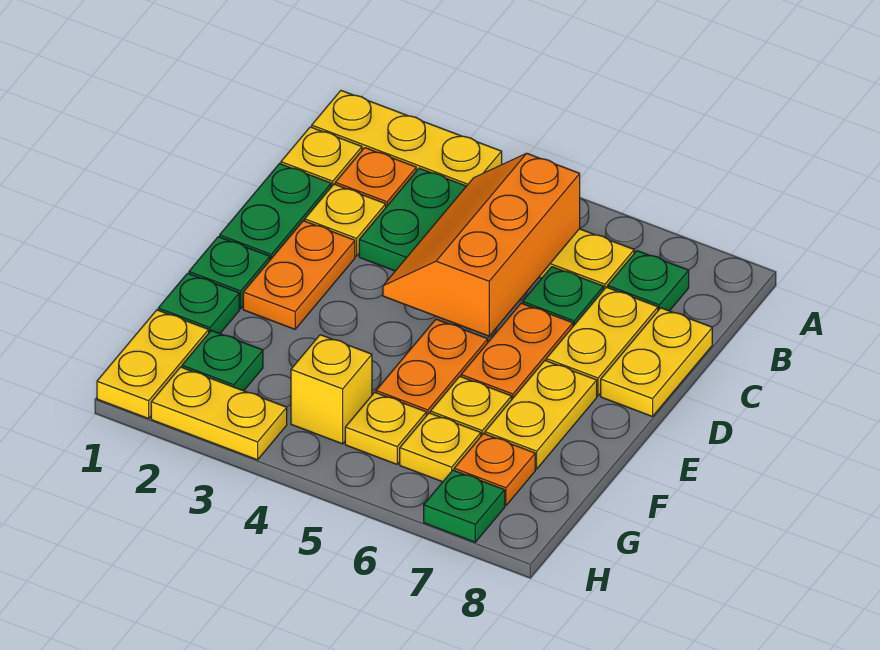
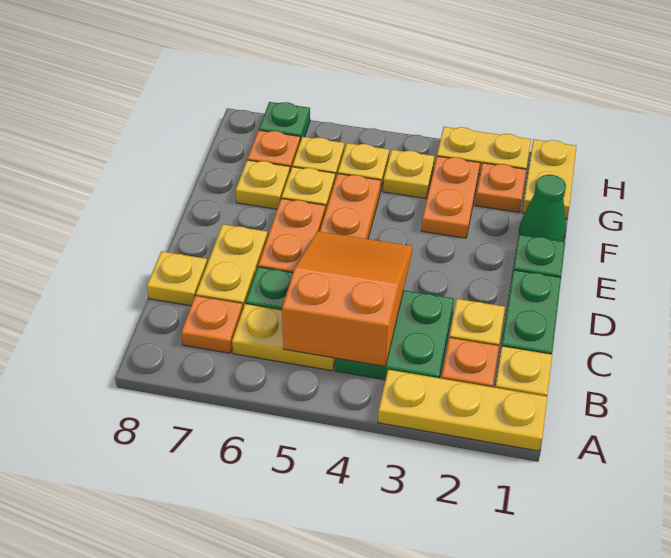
orange slope B4:D5 level 2 top 5 -> orange slope B4:D5 level 2 top B
green plate B7 level 1 -> orange plate B7 level 1
yellow plate C8:D8 level 1 -> yellow plate C8 level 1
orange plate D2:E2 level 1 -> orange plate F3:G3 level 1
yellow plate E7:F7 level 1 -> yellow plate F7 level 1
green plate F1 level 1 -> green cone F1 level 1
green plate G2 level 1 -> orange plate G2 level 1
yellow brick G4 level 1 -> yellow plate G4 level 1

